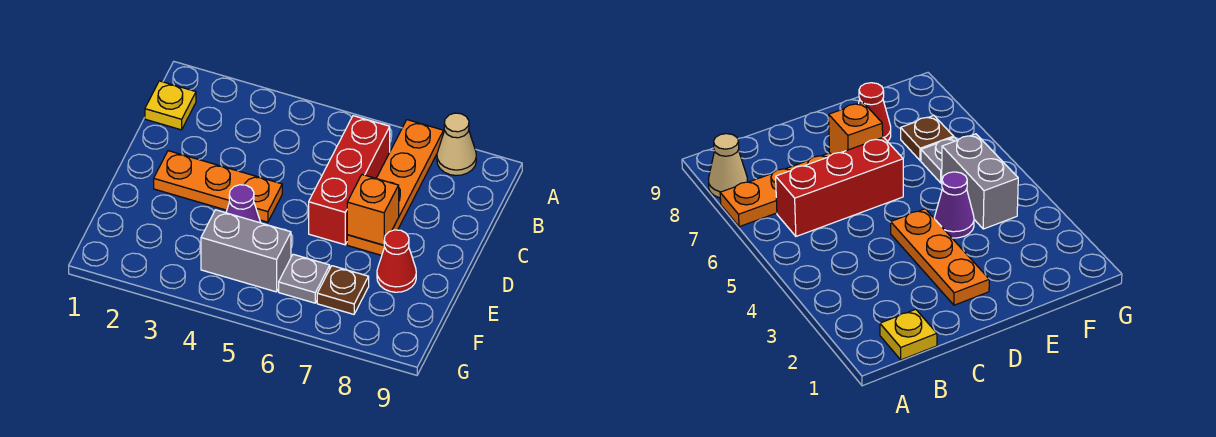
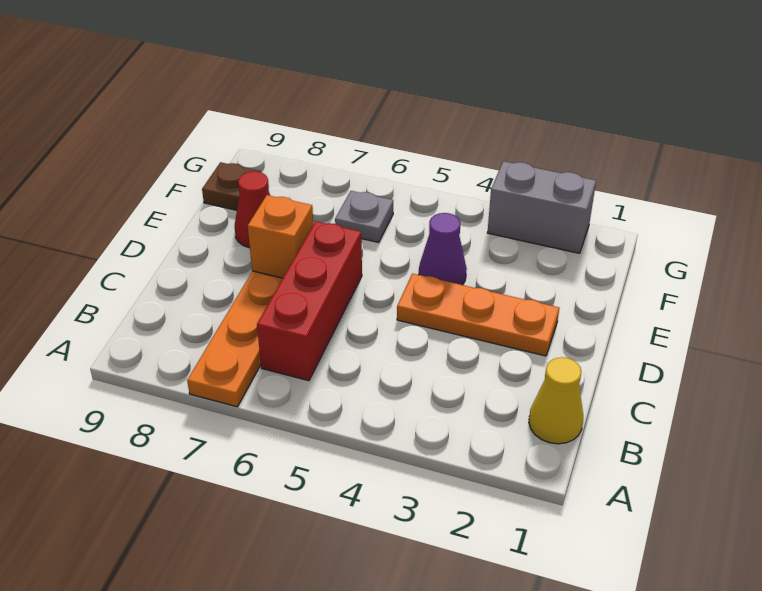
tan cone A8 level 1 -> none
yellow plate B1 level 1 -> yellow cone B1 level 1
grey brick F4:F5 level 1 -> grey brick G2:G3 level 1
brown plate F7 level 1 -> brown plate F9 level 1

